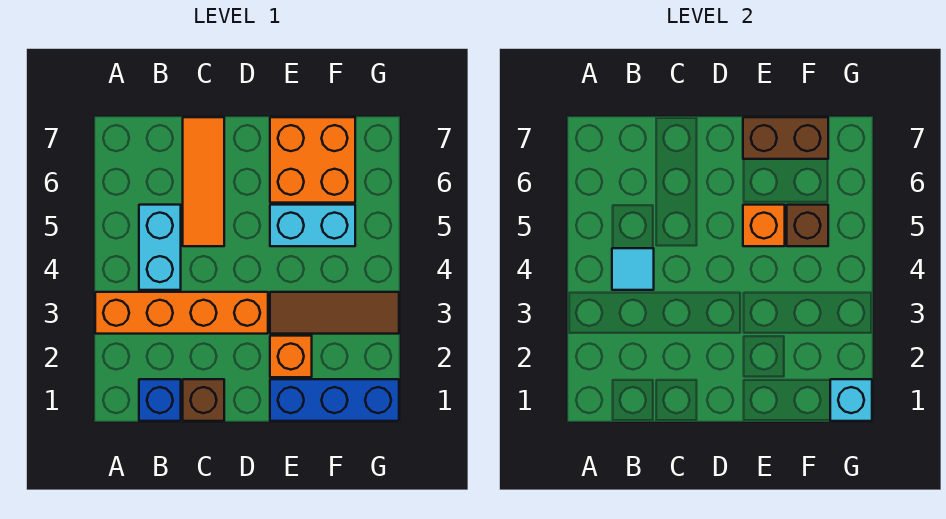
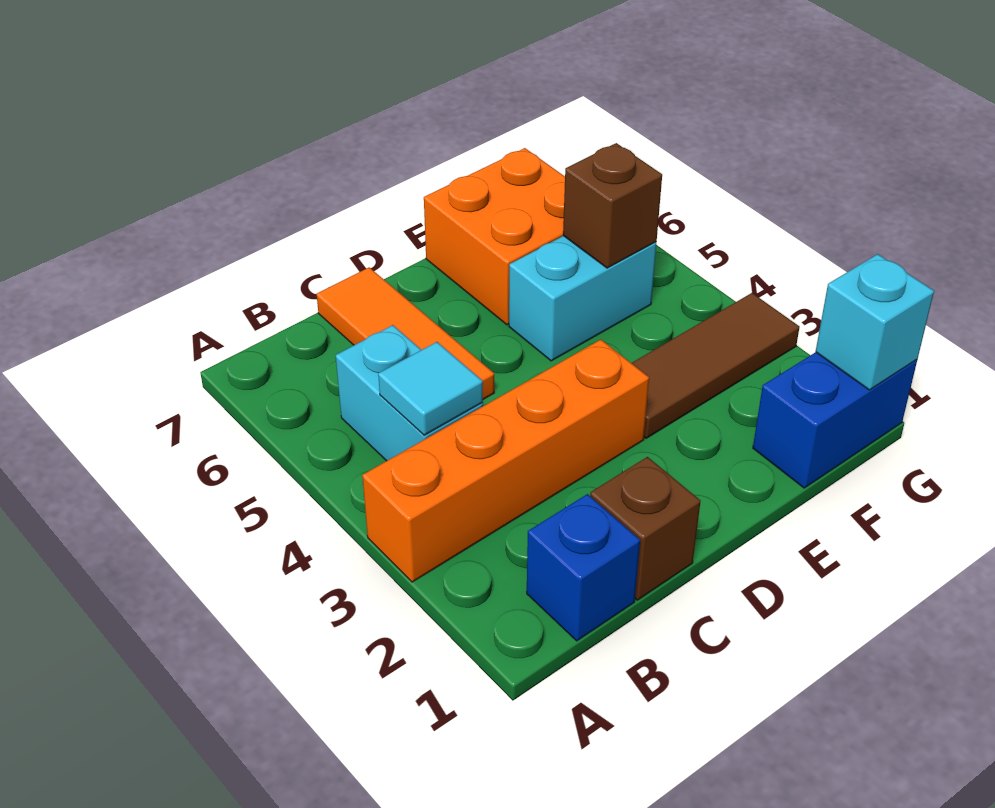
blue brick E1:G1 level 1 -> blue brick F1:G1 level 1
orange brick E2 level 1 -> none
orange brick E5 level 2 -> none
brown brick E7:F7 level 2 -> none

